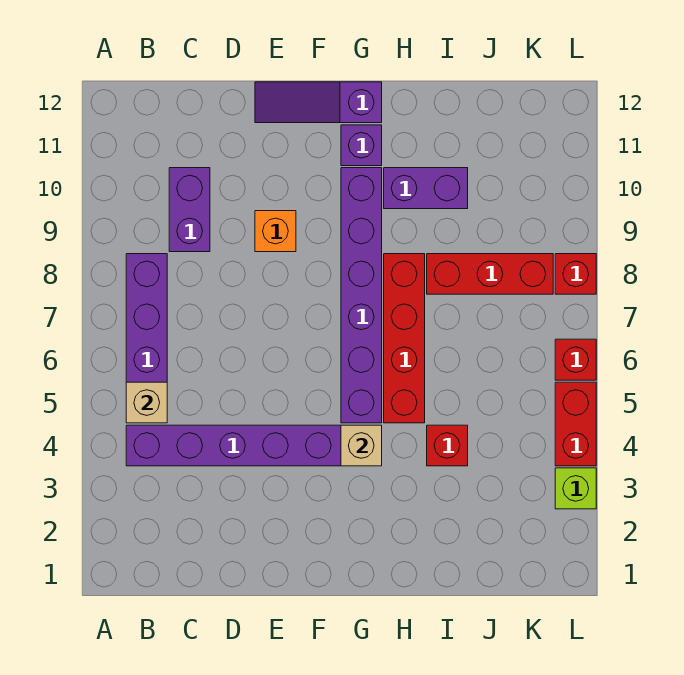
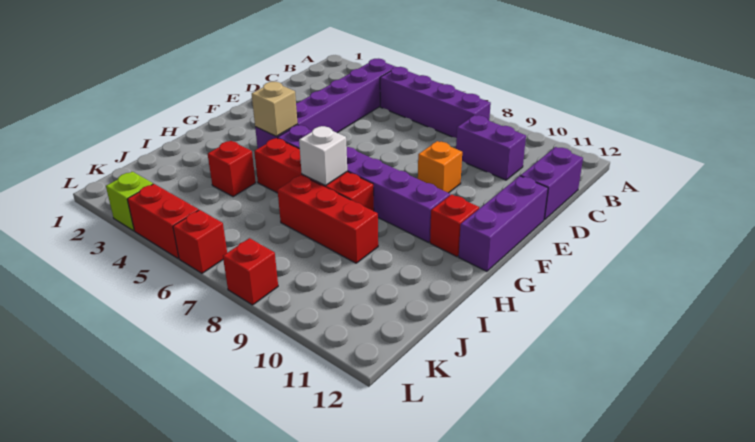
tan brick B5 level 2 -> none
purple slope E12:G12 level 1 top G -> purple brick E12:G12 level 1
purple brick G11 level 1 -> red brick G11 level 1
none -> white brick H7 level 2
purple brick H10:I10 level 1 -> purple brick C12:D12 level 1
red brick I8:K8 level 1 -> red brick I7:I9 level 1

